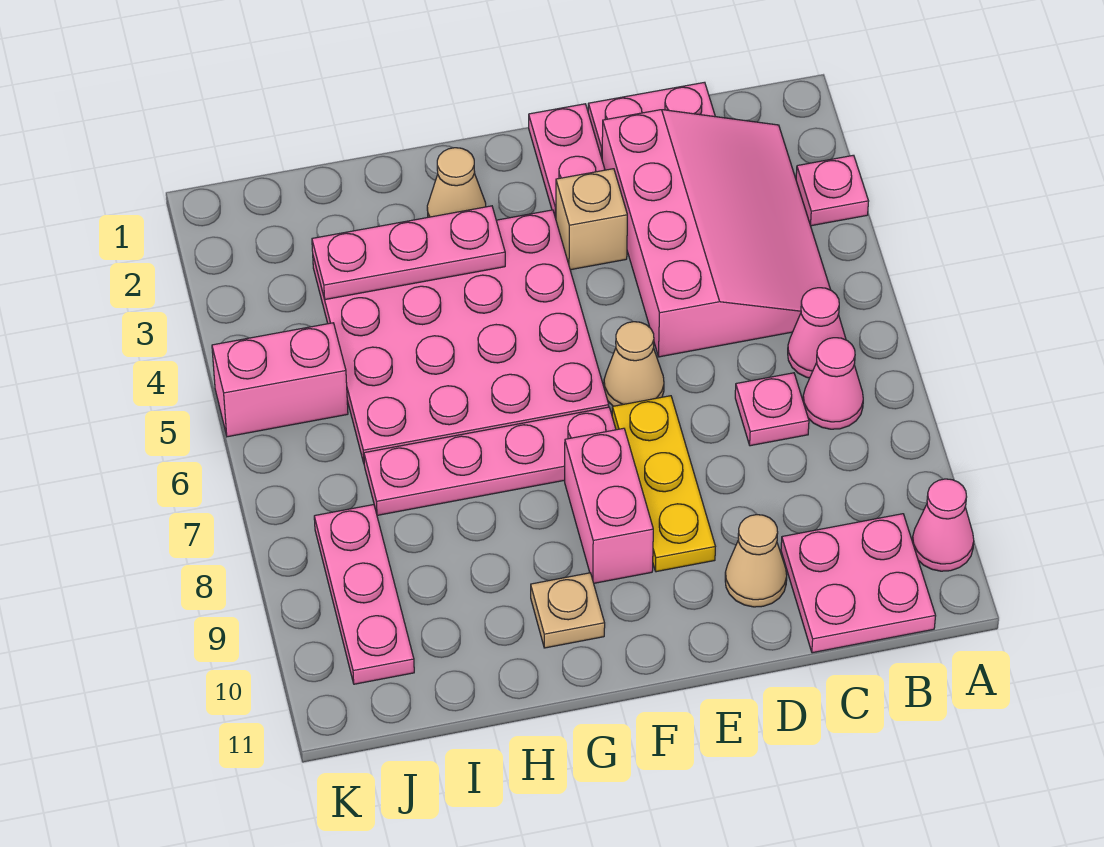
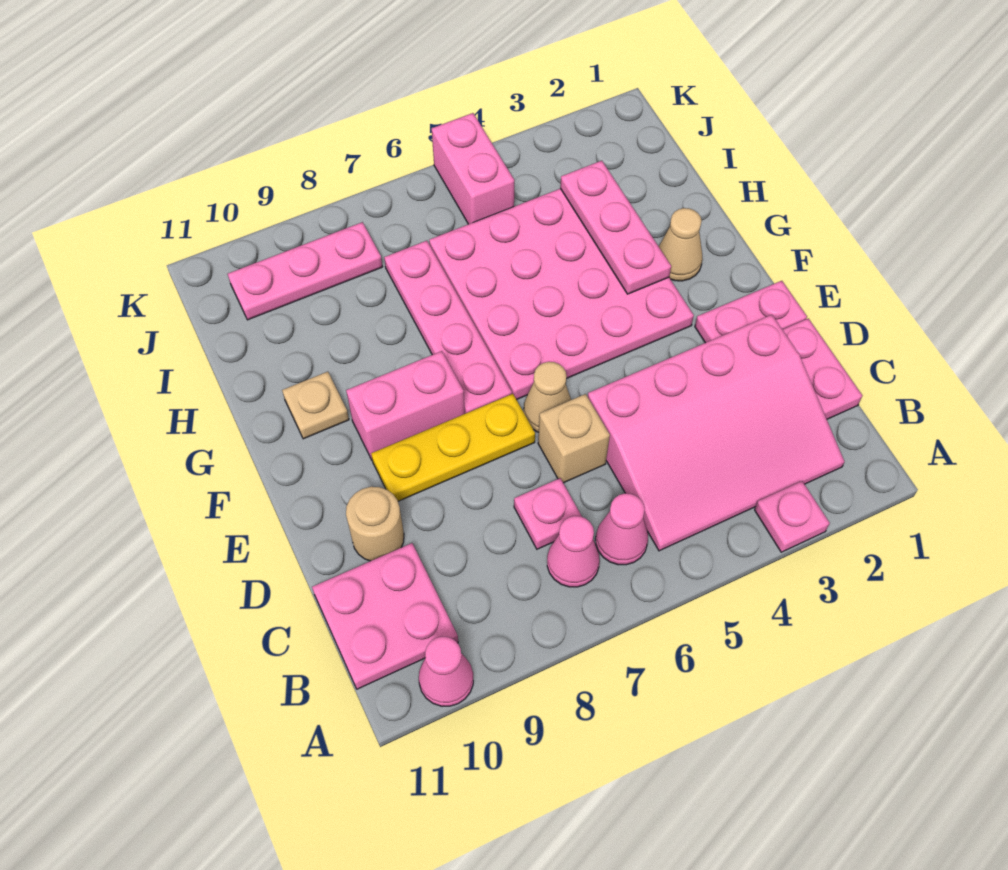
tan cone D10 level 1 -> tan round brick D10 level 1
tan brick E3 level 1 -> tan brick D6 level 1

